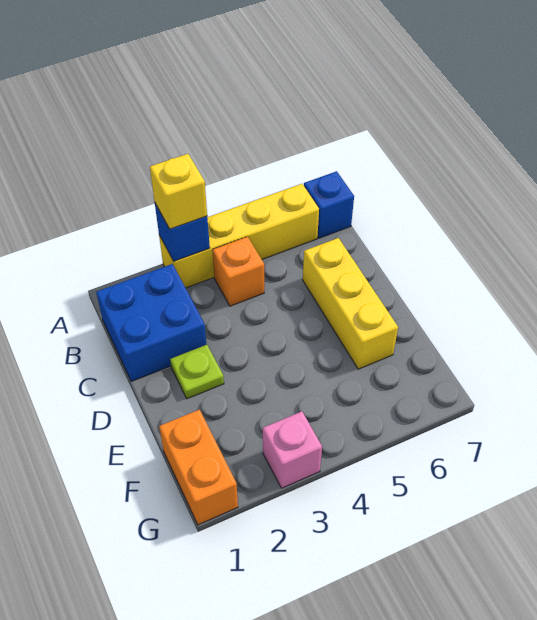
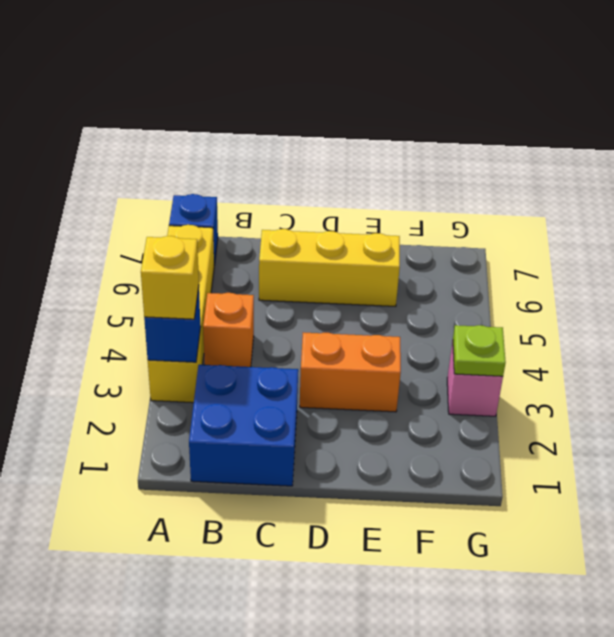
lime plate D2 level 1 -> lime plate G3 level 2
orange brick F1:G1 level 1 -> orange brick D3:E3 level 1

